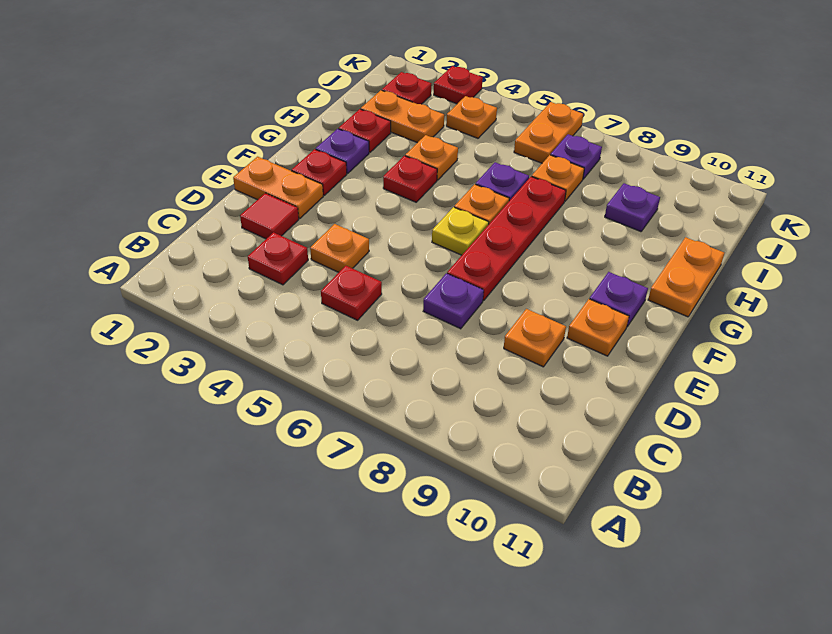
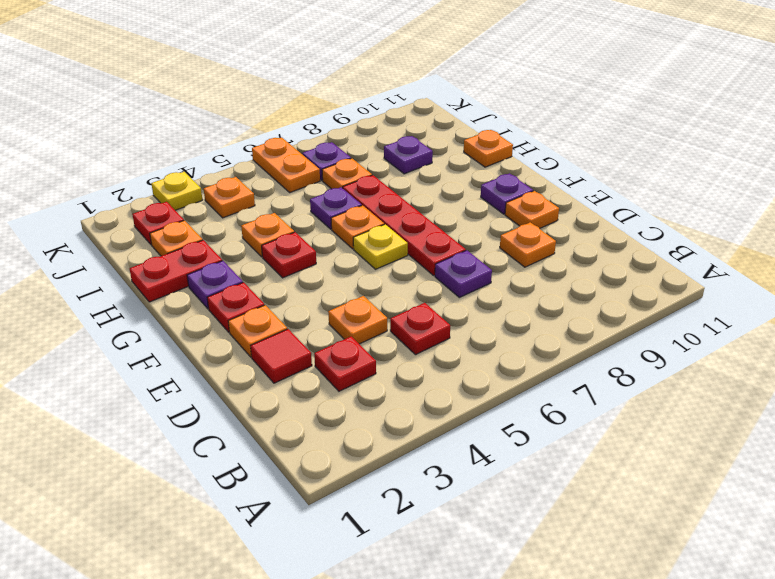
orange plate E1:E2 level 1 -> orange plate E2 level 1
orange plate G11:H11 level 1 -> orange plate H11 level 1
red plate H2 level 1 -> red plate H1:H2 level 1
orange plate I2:I3 level 1 -> orange plate I2 level 1
red plate K3 level 1 -> yellow plate K3 level 1

